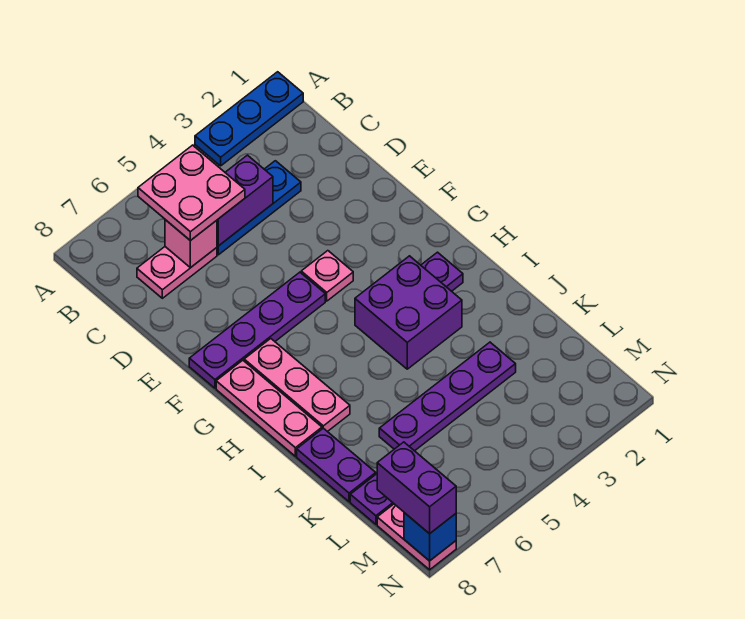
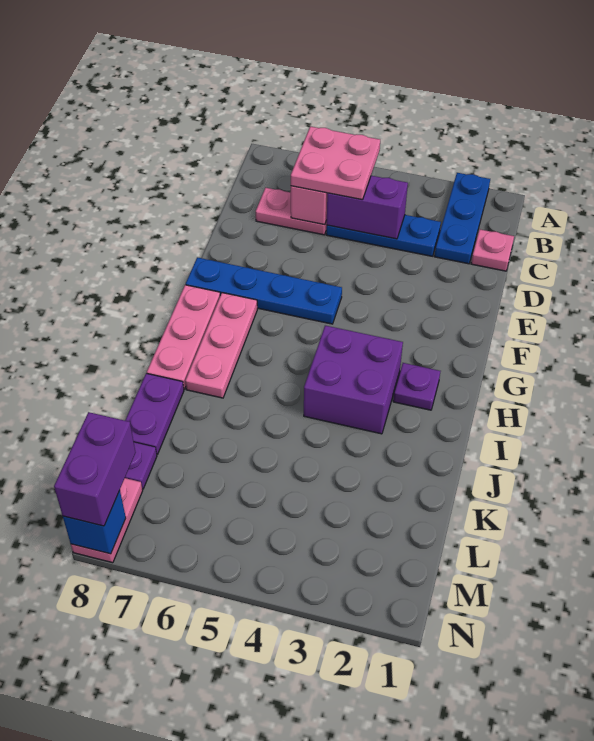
blue plate A1:A3 level 1 -> blue plate A2:C2 level 1
pink plate F4 level 1 -> pink plate C1 level 1
purple plate F5:F8 level 1 -> blue plate F5:F8 level 1
purple plate K3:K6 level 1 -> none

